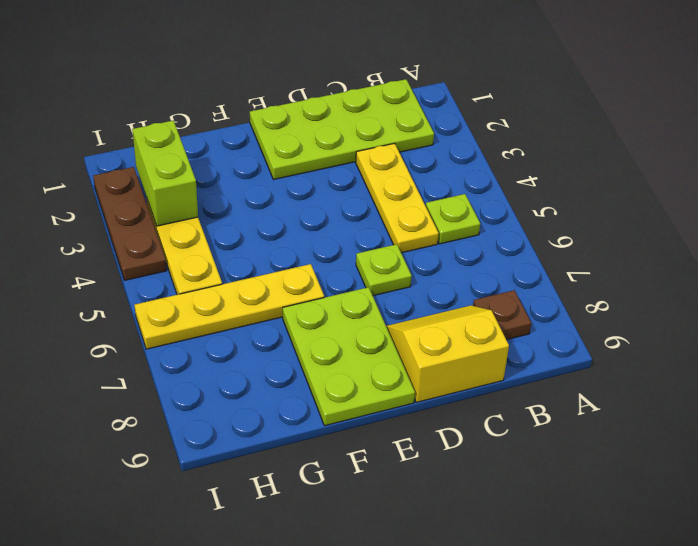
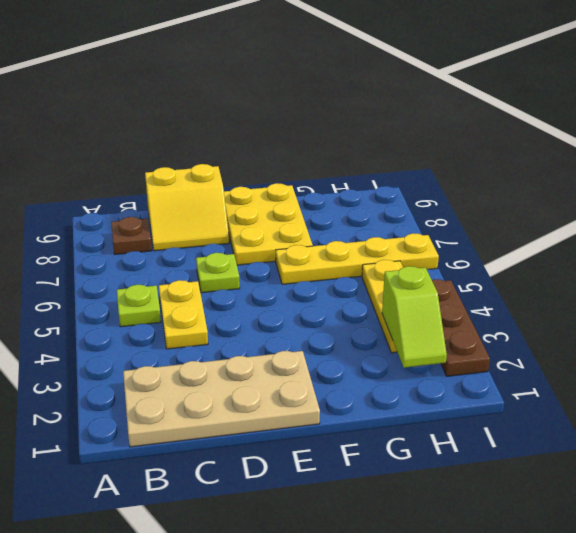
lime plate B1:E2 level 1 -> tan plate B1:E2 level 1
yellow plate C3:C5 level 1 -> yellow plate C4:C5 level 1
lime plate E7:F9 level 1 -> yellow plate E7:F9 level 1
lime brick H2:H3 level 2 -> lime slope H2:H3 level 2 top 3

